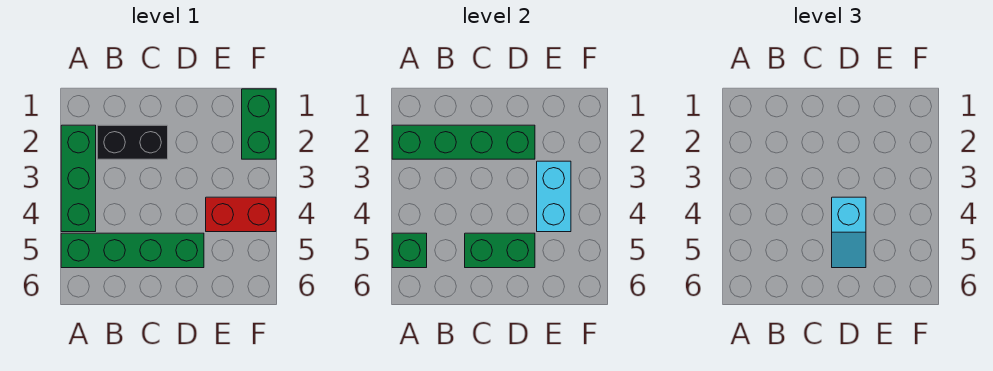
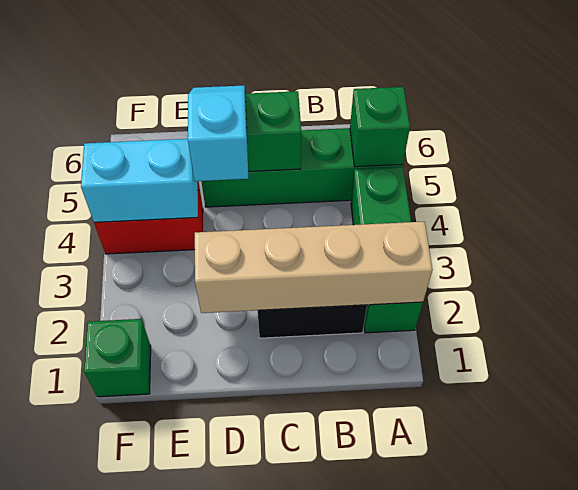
green brick A2:D2 level 2 -> tan brick A2:D2 level 2
cyan brick E3:E4 level 2 -> cyan brick E4:F4 level 2
green brick F1:F2 level 1 -> green brick F1 level 1

